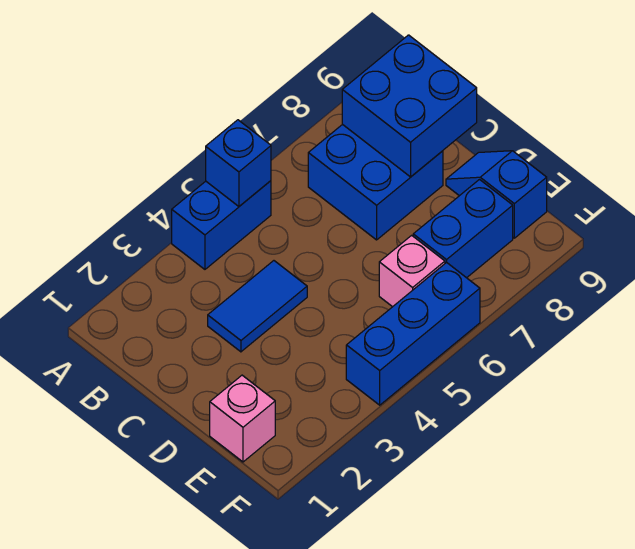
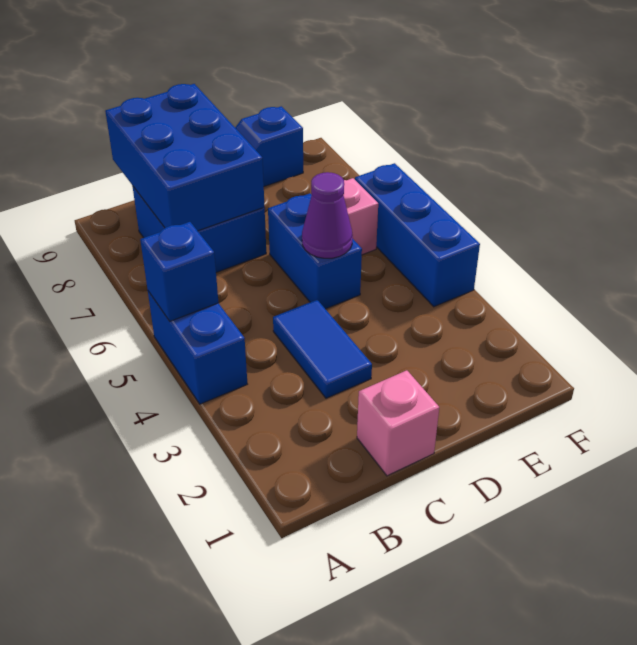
blue brick B8:C9 level 2 -> blue brick B7:C9 level 2
none -> purple cone D5 level 2
pink brick E1 level 1 -> pink brick C1 level 1
blue brick E7:E8 level 1 -> blue brick D5:D6 level 1

